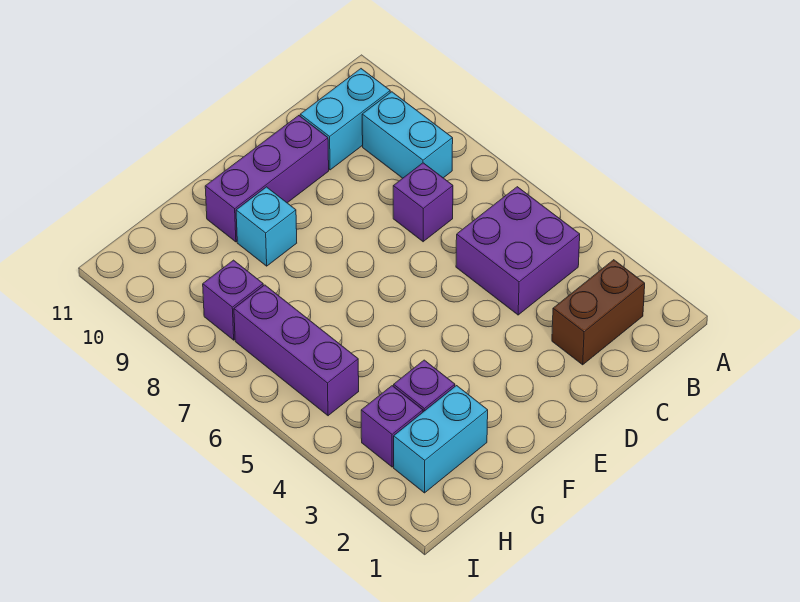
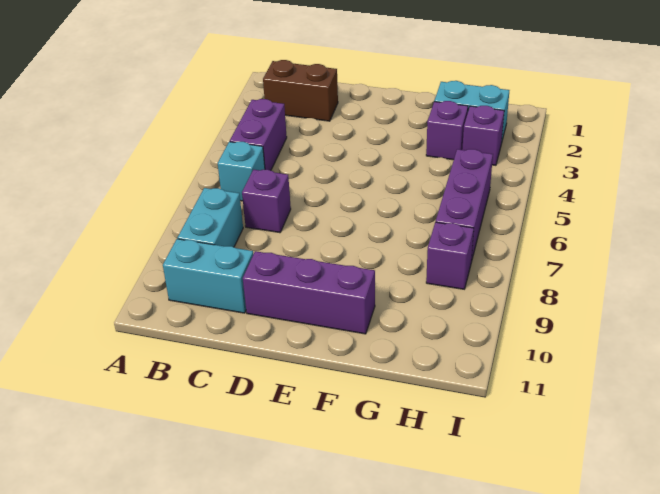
purple brick B4:C5 level 1 -> purple brick B4:B5 level 1
cyan brick F9 level 1 -> cyan brick B6 level 1

